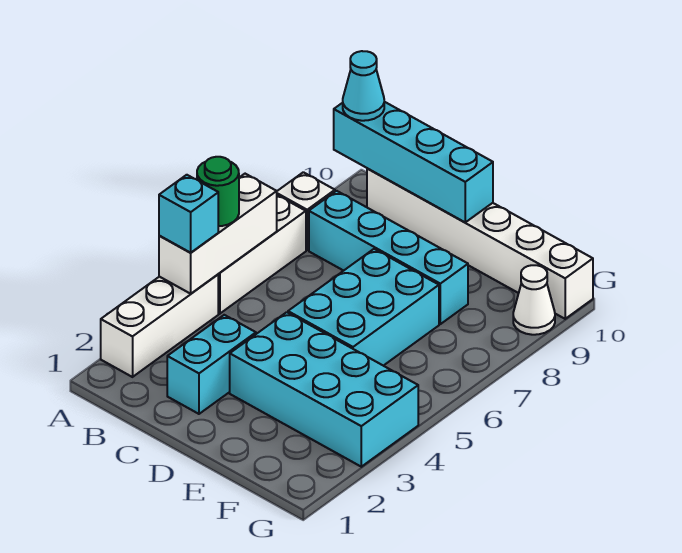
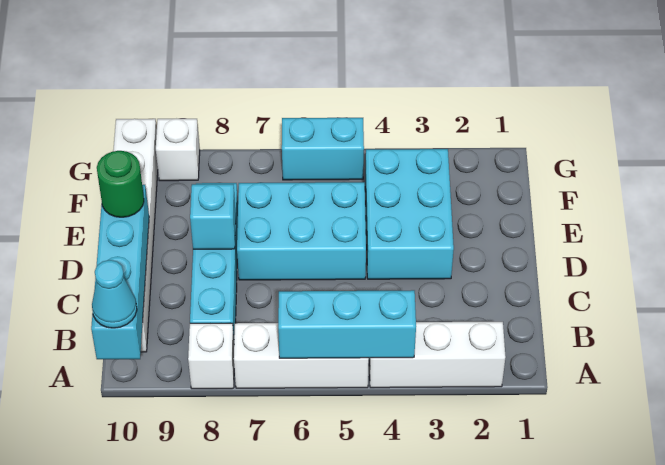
white brick A4:A6 level 2 -> cyan brick A4:A6 level 2
cyan brick A4 level 3 -> cyan brick D8 level 2
green round brick A5 level 3 -> green round brick D10 level 3
cyan brick C2:C3 level 1 -> cyan brick G5:G6 level 1
cyan brick D3:G4 level 1 -> cyan brick D3:F4 level 1
white cone G9 level 1 -> white brick G9 level 1

